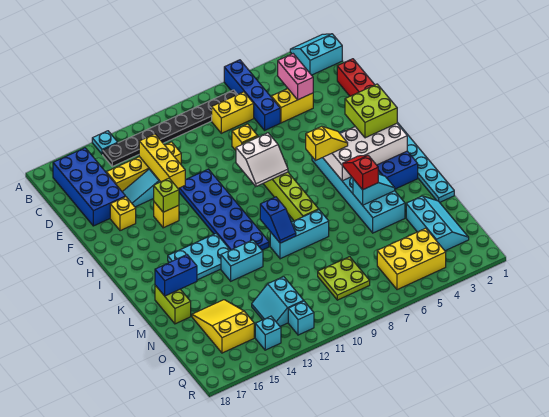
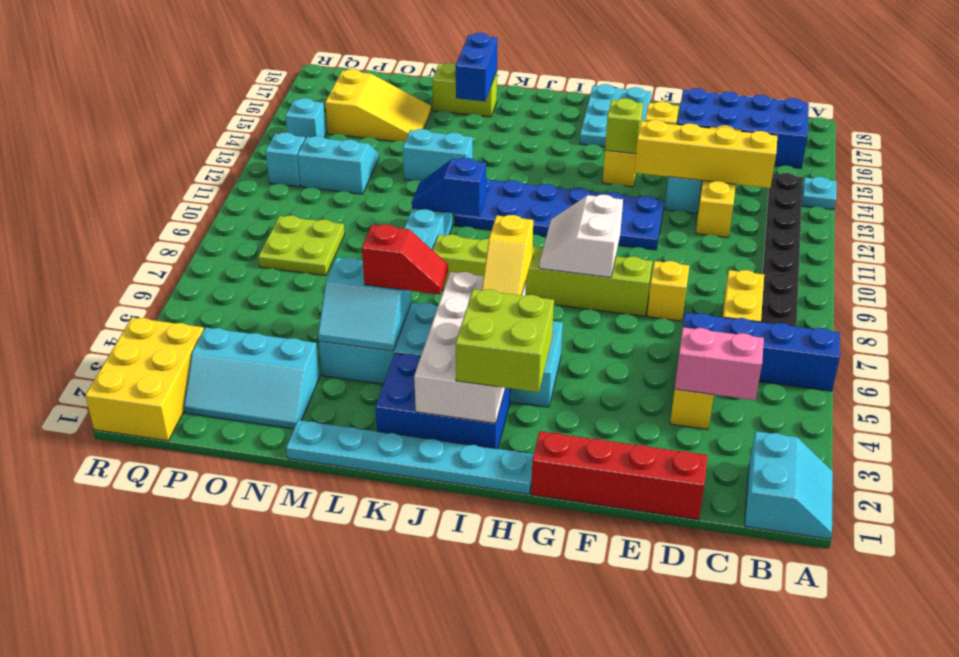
yellow brick D13:F13 level 2 -> yellow brick C13:F13 level 2
cyan plate J13:K15 level 1 -> cyan plate G16:H18 level 1
cyan slope L4:L5 level 2 top 5 -> cyan slope L4:M5 level 2 top 5
cyan brick L12:L13 level 1 -> cyan brick L13:M13 level 1
yellow brick P4:Q6 level 1 -> yellow brick Q1:R3 level 1

